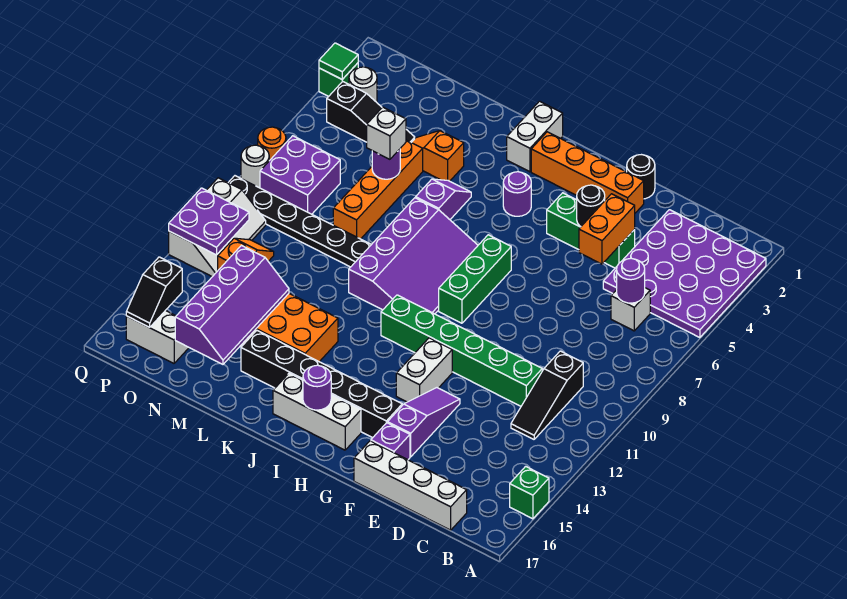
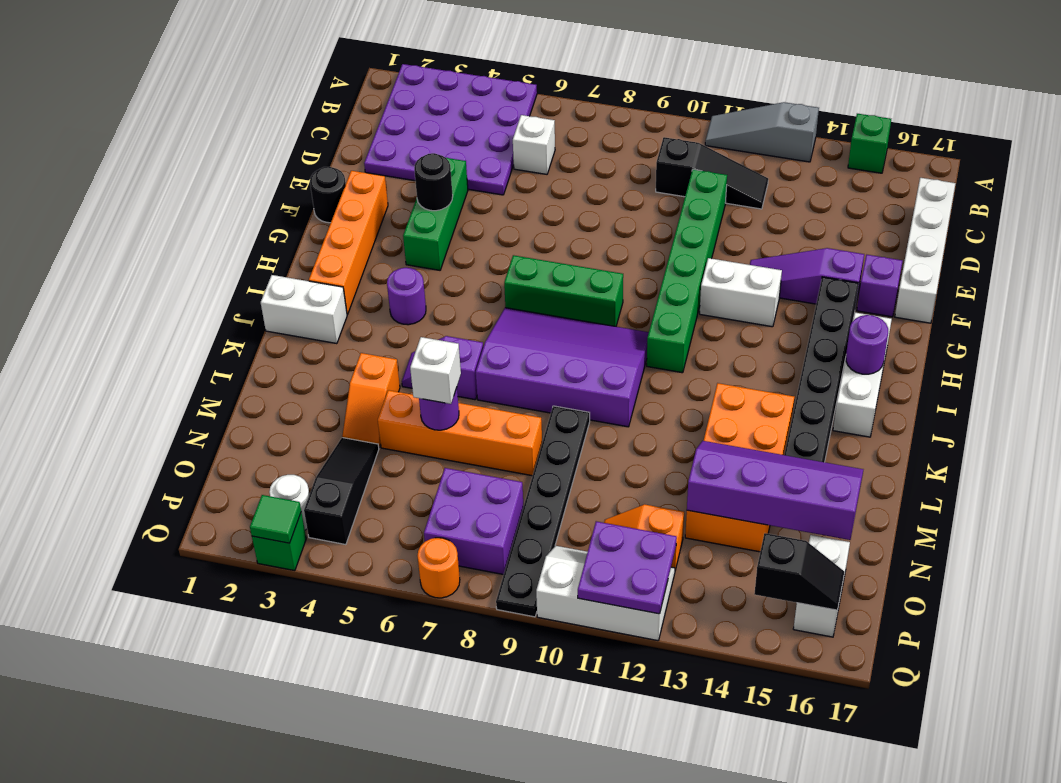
none -> grey slope A11:A13 level 1 top 13
purple round brick C6 level 2 -> none
orange brick E4:E5 level 2 -> none
white round brick Q8 level 1 -> none

